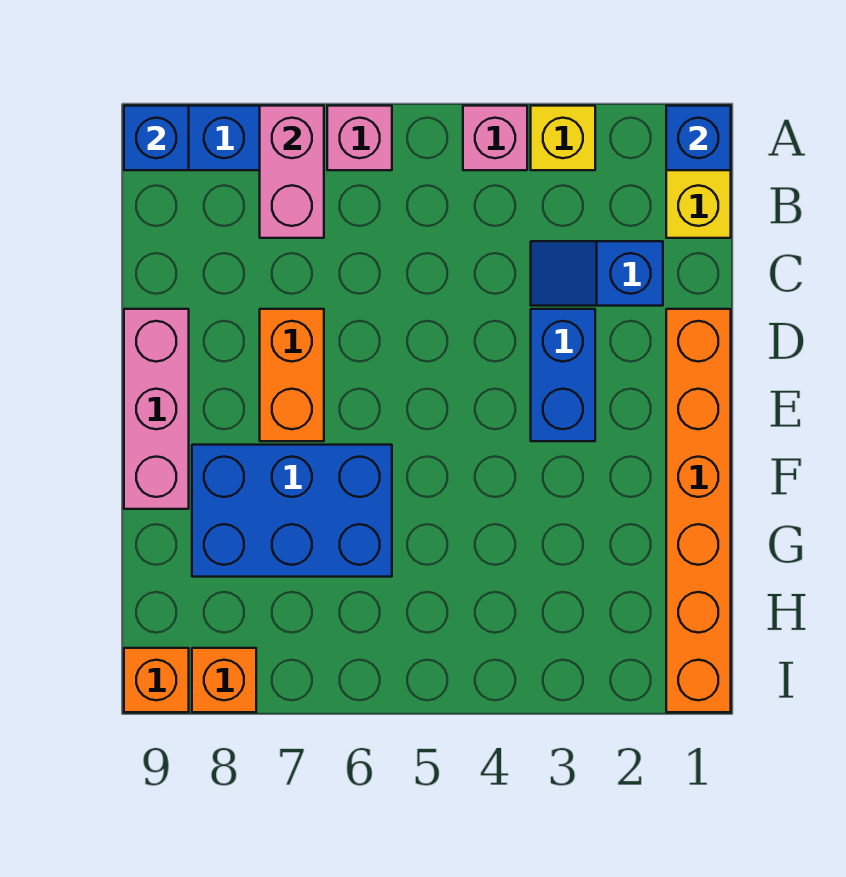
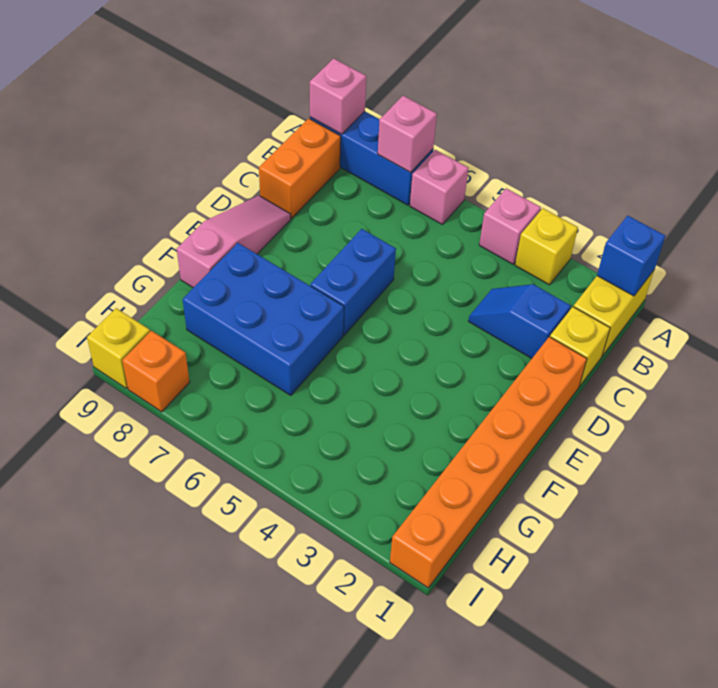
pink brick A7:B7 level 2 -> pink brick A7 level 2
blue brick A9 level 2 -> pink brick A9 level 2
none -> yellow brick C1 level 1
blue brick D3:E3 level 1 -> blue brick D6:E6 level 1
orange brick D7:E7 level 1 -> orange brick B9:C9 level 1
pink brick D9:F9 level 1 -> pink slope D9:F9 level 1 top F
orange brick I9 level 1 -> yellow brick I9 level 1

